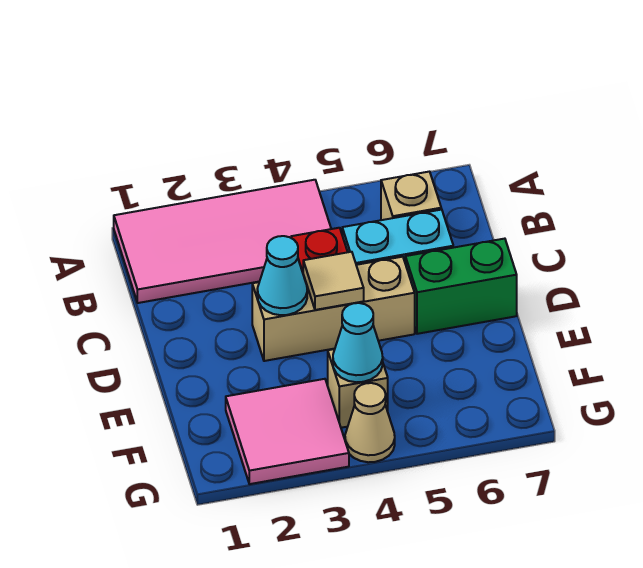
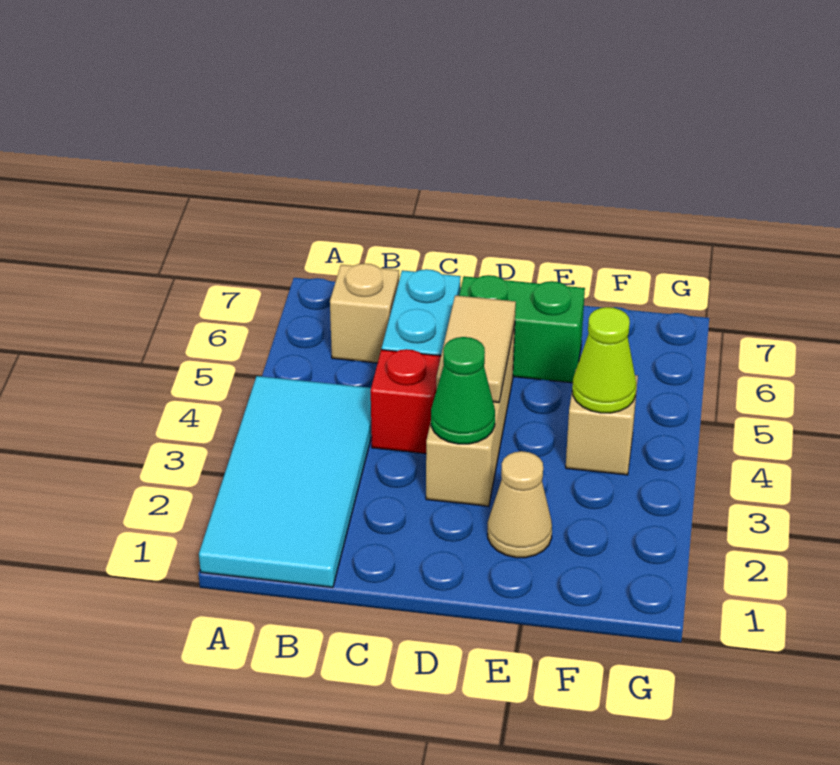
pink tile A1:B4 level 1 -> cyan tile A1:B4 level 1
cyan cone D3 level 2 -> green cone D3 level 2
tan tile D4 level 2 -> tan tile D4:D5 level 2
green brick D6:D7 level 1 -> green brick D6:E6 level 1
pink tile F2:G3 level 1 -> none
cyan cone F4 level 2 -> lime cone F4 level 2
tan cone G4 level 1 -> tan cone E2 level 1

